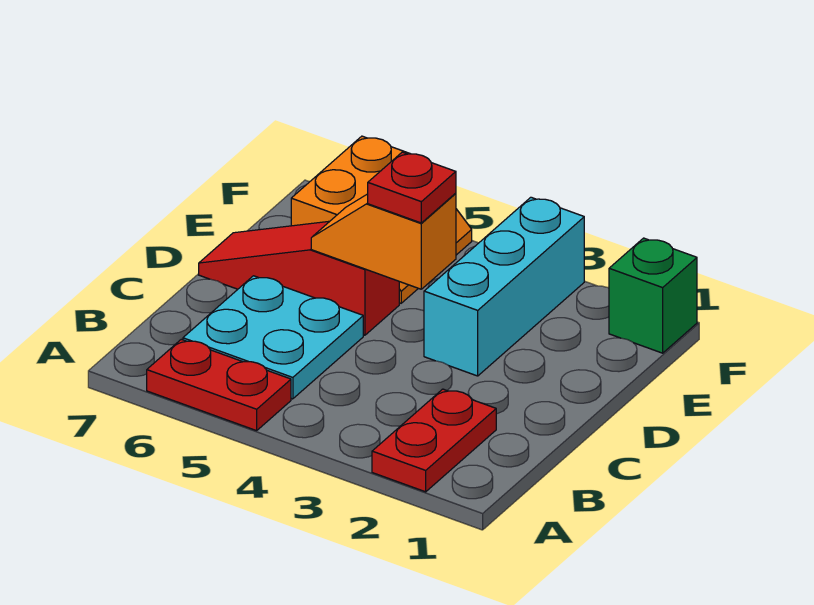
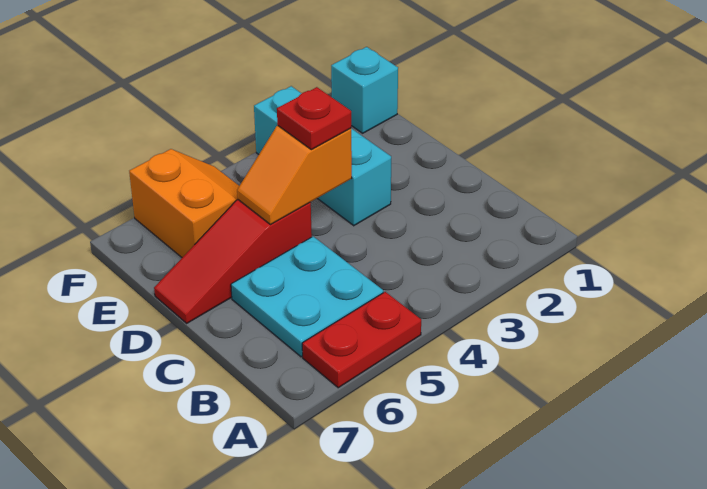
red plate A2:B2 level 1 -> none
green brick F1 level 1 -> cyan brick F1 level 1

